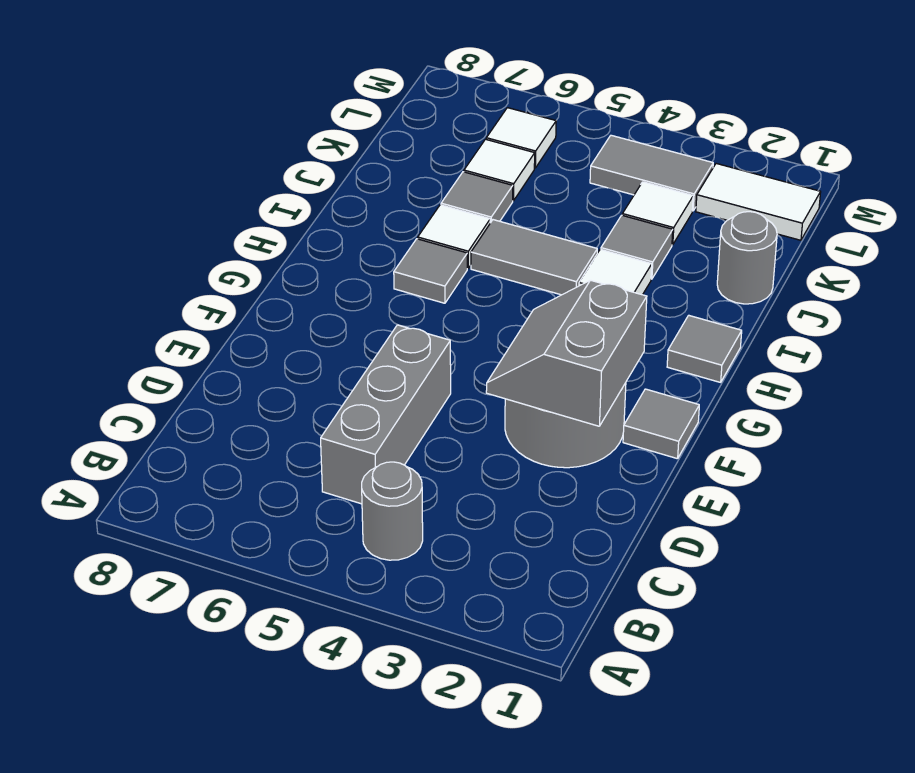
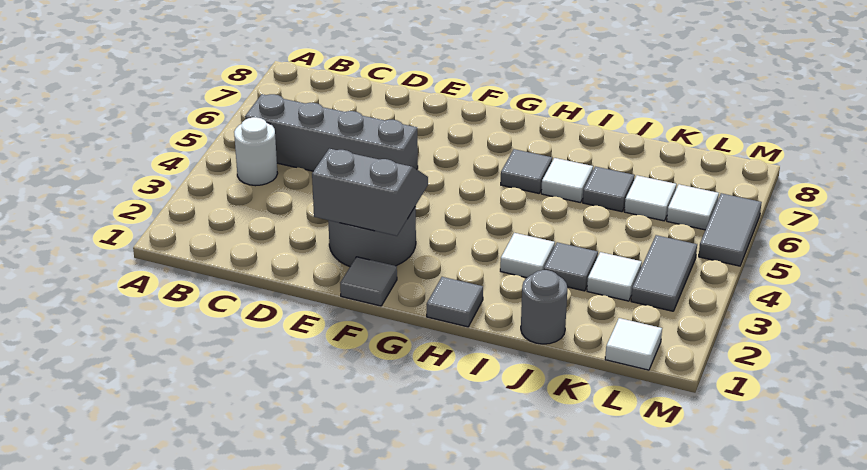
grey round brick B4 level 1 -> white round brick B4 level 1
grey brick C5:E5 level 1 -> grey brick B5:E5 level 1
grey tile I4:I5 level 1 -> grey tile M5:M6 level 1
white tile L1:L2 level 1 -> white tile L1 level 1

